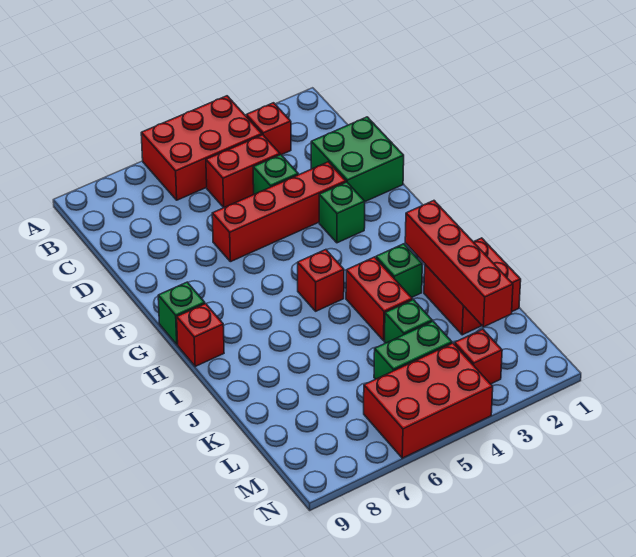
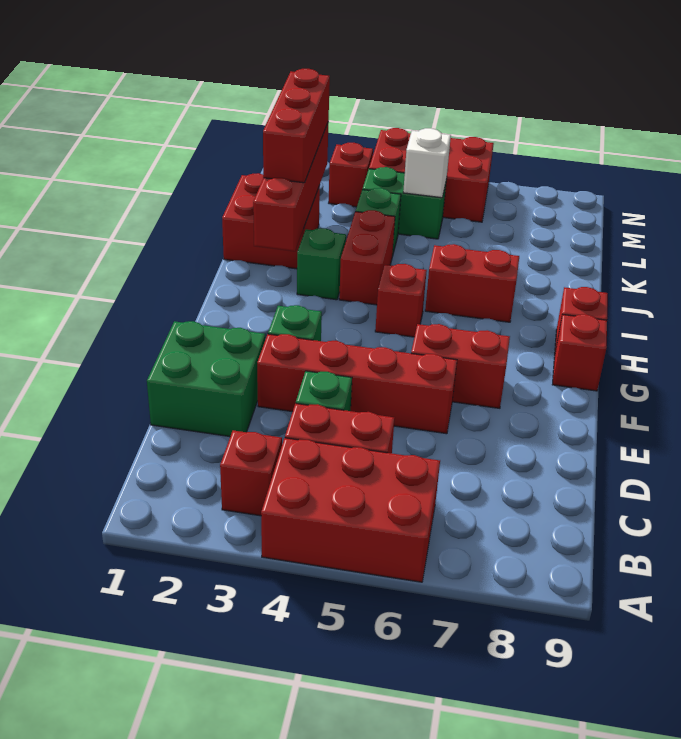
none -> red brick F6:F7 level 1
green brick G9 level 1 -> red brick G9 level 1
none -> red brick I6:I7 level 1
none -> red brick J2:L2 level 3
none -> white brick L5 level 2

